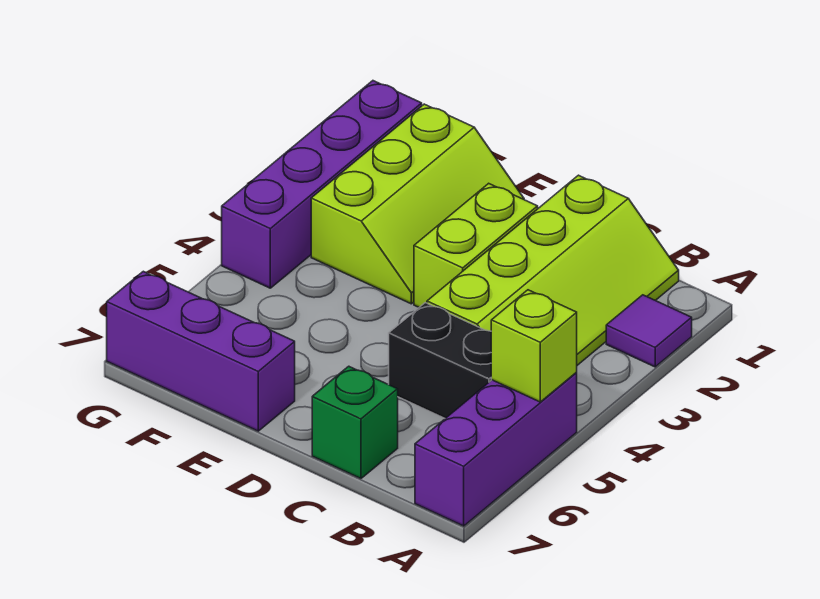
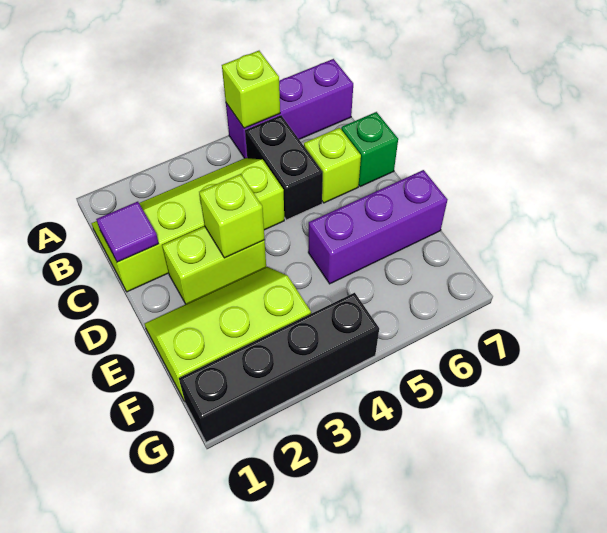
purple tile A2 level 1 -> purple tile C1 level 2
none -> lime brick C6 level 1
none -> lime brick D3 level 2
purple brick E7:G7 level 1 -> purple brick E5:E7 level 1
purple brick G1:G4 level 1 -> black brick G1:G4 level 1

